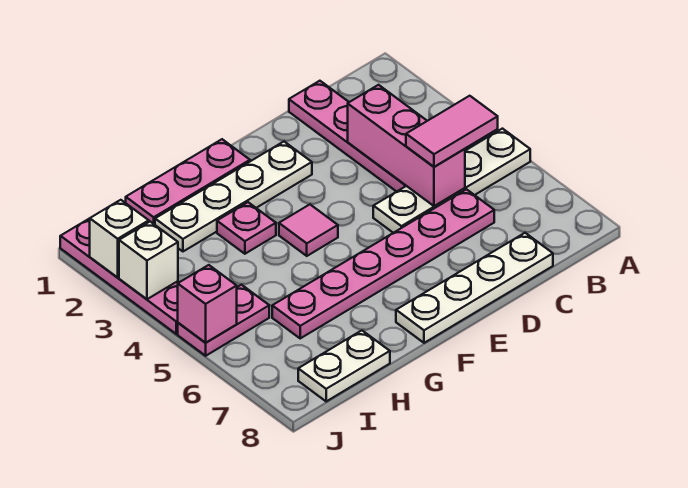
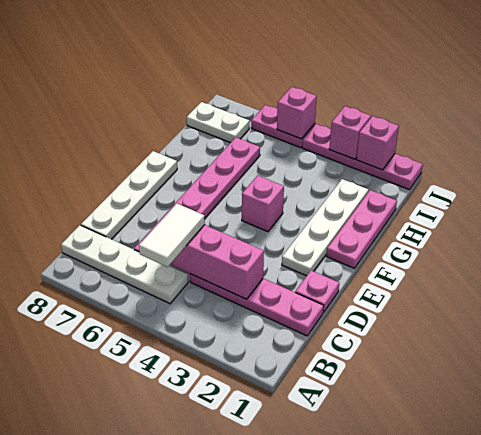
white plate A5:D5 level 1 -> white plate B5:B8 level 1
pink tile B5:C5 level 3 -> white tile B5:C5 level 3
pink tile F4 level 1 -> pink brick F4 level 1
pink plate G3 level 1 -> pink plate D1 level 1
white plate H8:I8 level 1 -> white plate I7:I8 level 1
pink plate I5:J5 level 1 -> pink plate J5:J6 level 1
white brick J2 level 2 -> pink brick J2 level 2
white brick J3 level 2 -> pink brick J3 level 2

